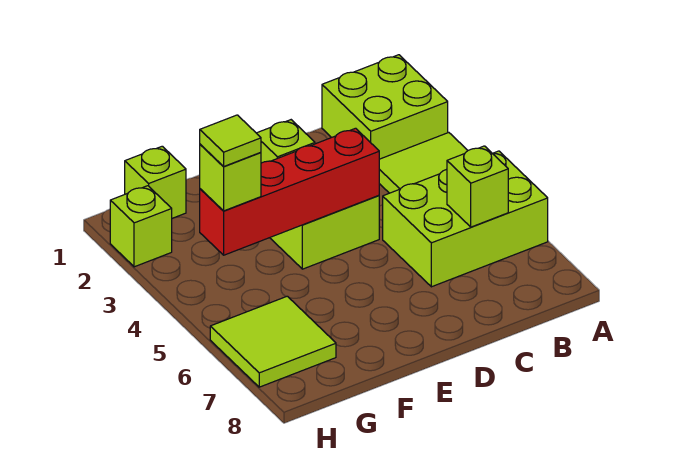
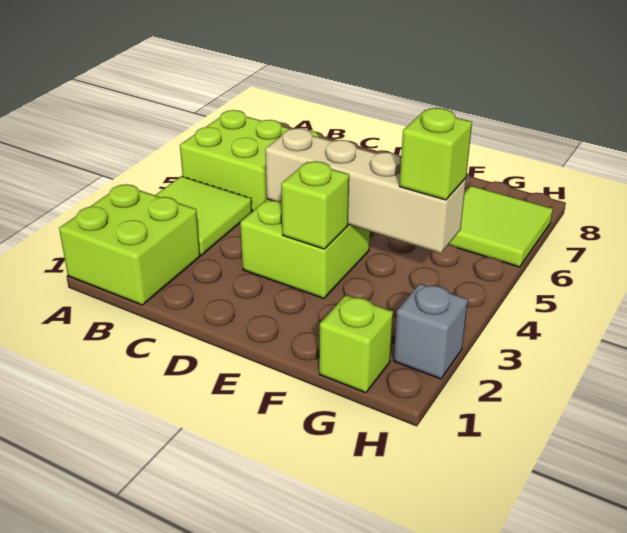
lime brick B6 level 2 -> none
red brick D4:G4 level 2 -> tan brick D4:G4 level 2
lime tile G4 level 4 -> none
lime brick H2 level 1 -> grey brick H2 level 1

